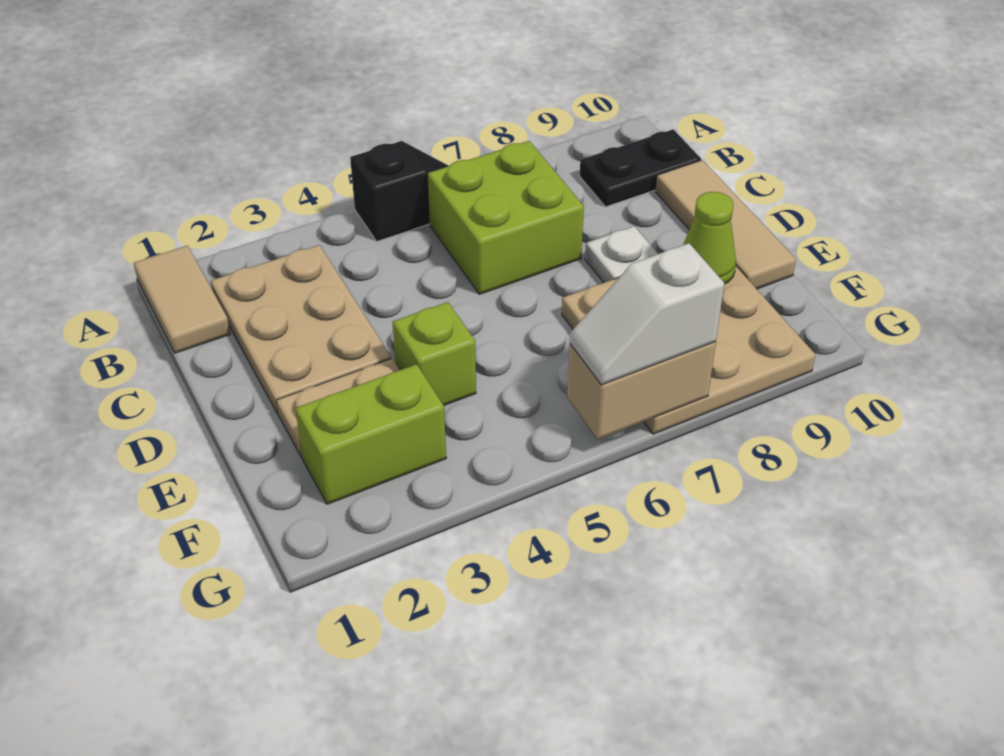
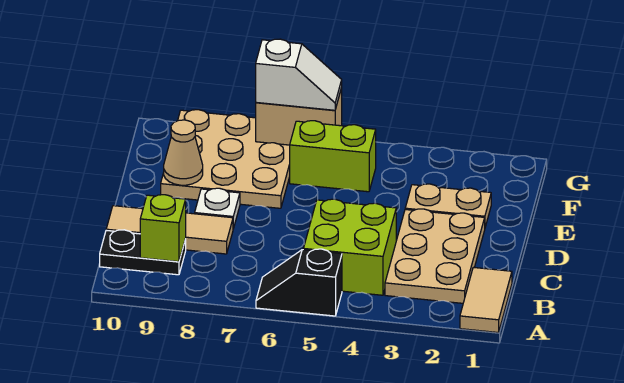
lime brick B6:C7 level 1 -> lime brick B4:C5 level 1
tan tile C10:E10 level 1 -> tan tile C8:C10 level 1
lime brick E4 level 1 -> lime brick B9 level 2
lime cone E9 level 2 -> tan cone E9 level 2
lime brick F2:F3 level 1 -> lime brick F5:F6 level 1

